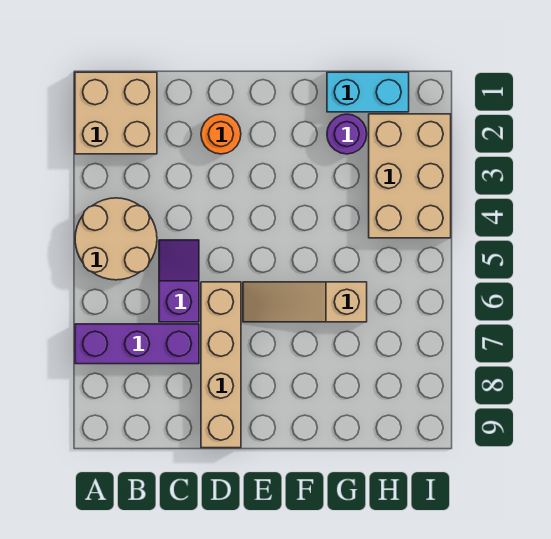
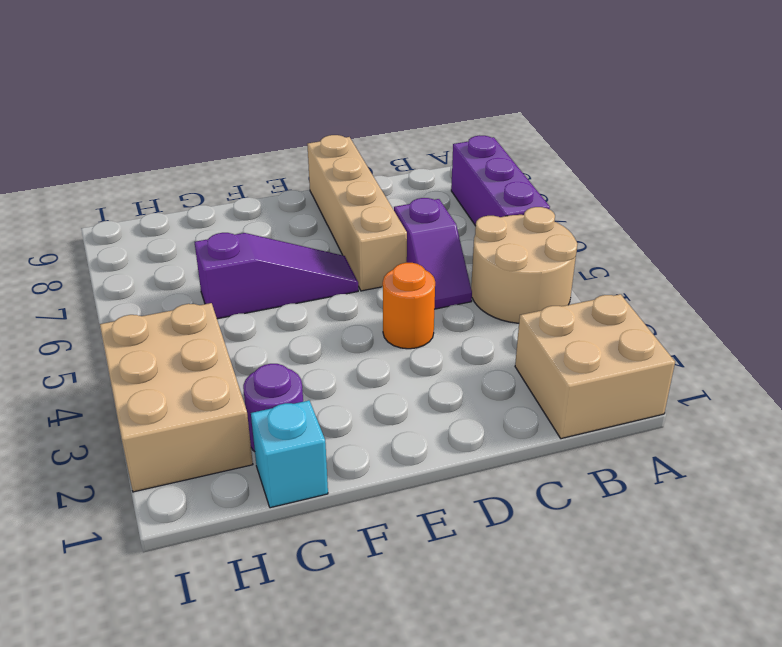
purple brick A7:C7 level 1 -> purple brick A6:A8 level 1
orange round brick D2 level 1 -> orange round brick D4 level 1
tan slope E6:G6 level 1 top G -> purple slope E6:G6 level 1 top G
cyan brick G1:H1 level 1 -> cyan brick G1 level 1

